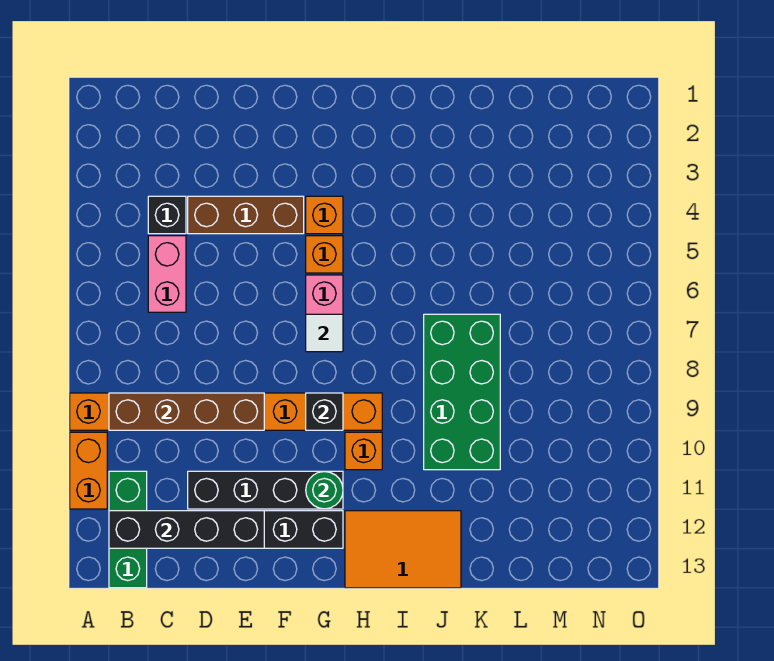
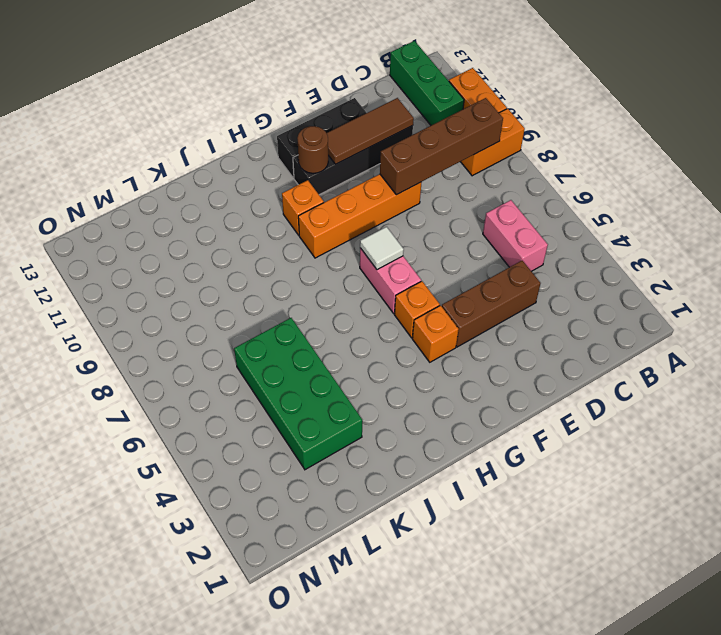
black brick B12:E12 level 2 -> none
black brick C4 level 1 -> none
none -> brown tile D11:F11 level 2
black brick G9 level 2 -> none
green round brick G11 level 2 -> brown round brick G11 level 2
orange tile H12:J13 level 1 -> none
green brick J7:K10 level 1 -> green brick K3:L6 level 1

